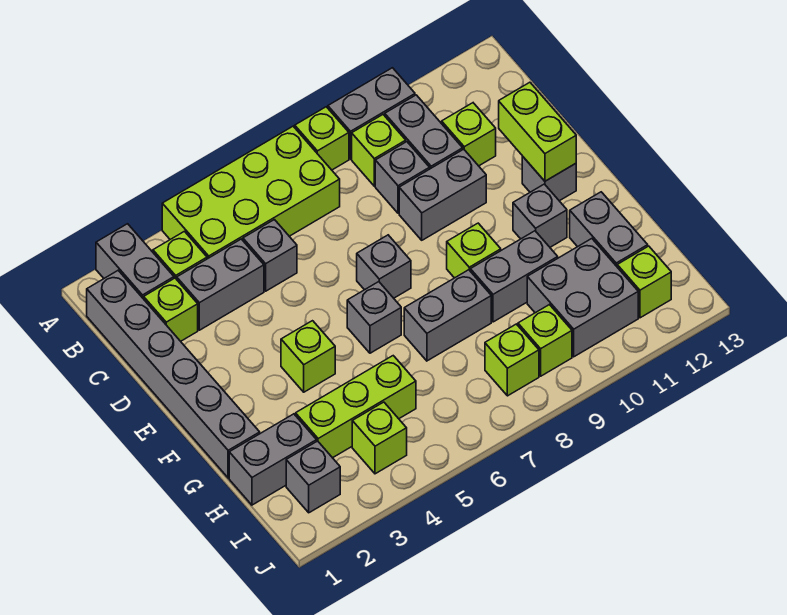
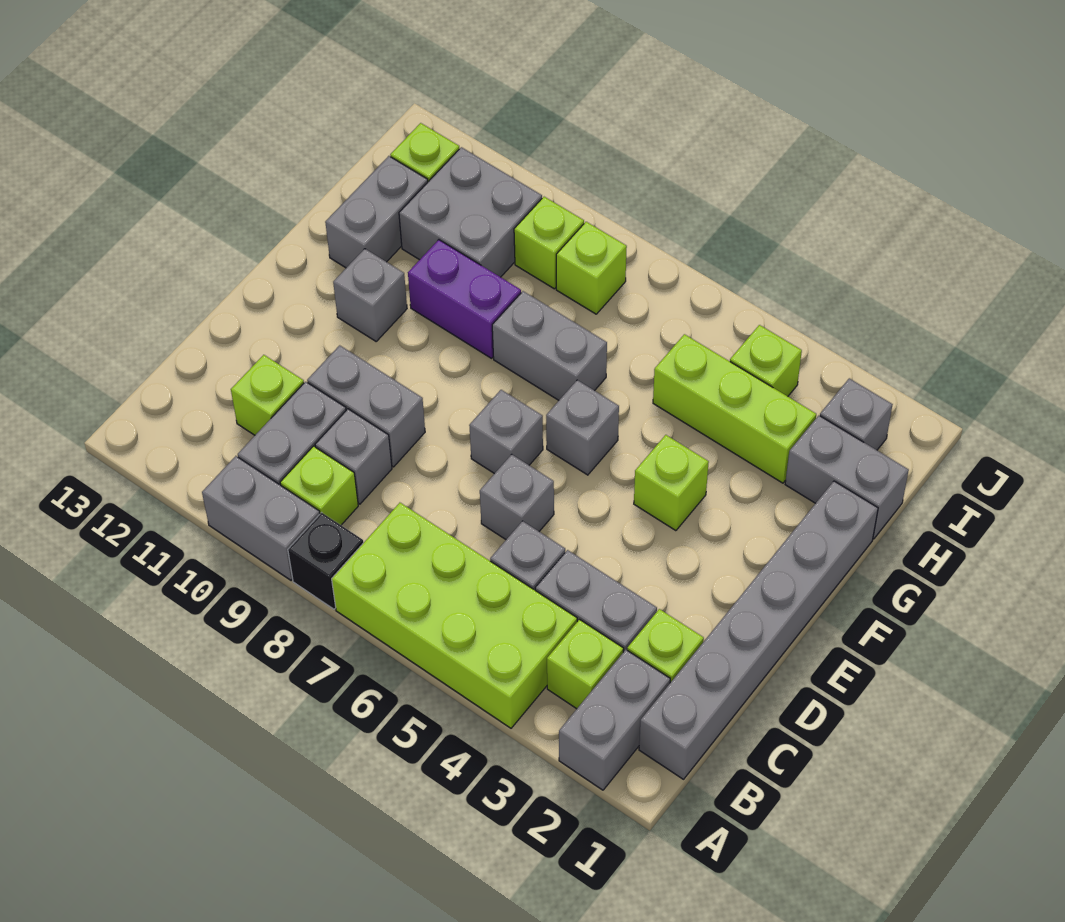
lime brick A8 level 1 -> black brick A8 level 1
lime brick D12:E12 level 2 -> none
grey brick E12 level 1 -> grey brick D6 level 1
lime brick F9 level 1 -> none
grey brick G9:G10 level 1 -> purple brick G9:G10 level 1

